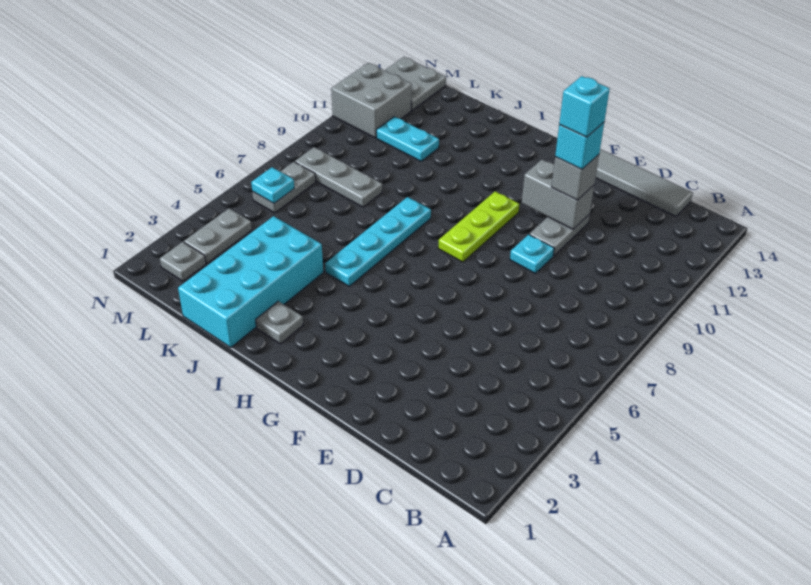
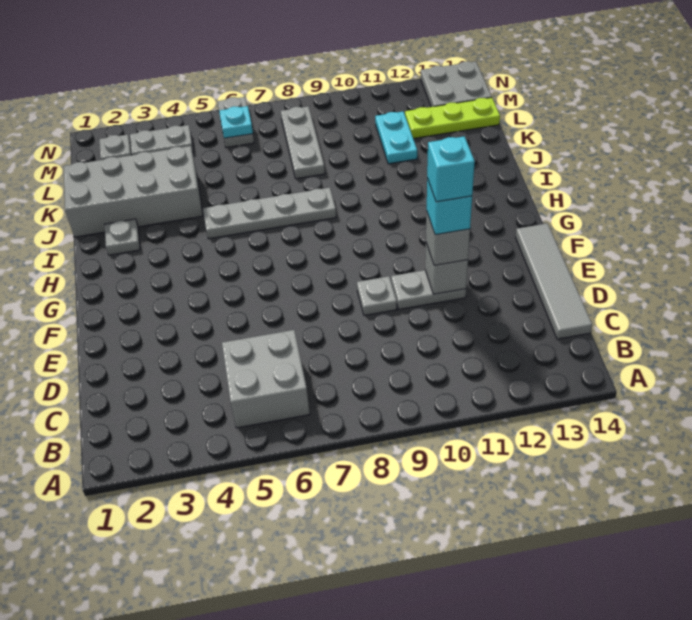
cyan plate E9 level 1 -> grey plate E9 level 1
grey brick E11:F11 level 2 -> grey brick E11 level 2
lime plate G8:G10 level 1 -> lime plate L12:L14 level 1
cyan plate I5:I8 level 1 -> grey plate I5:I8 level 1
cyan brick J1:K4 level 1 -> grey brick J1:K4 level 1
grey plate M6:M7 level 1 -> grey plate M6:N6 level 1
grey brick M11:N12 level 1 -> grey brick B5:C6 level 1

